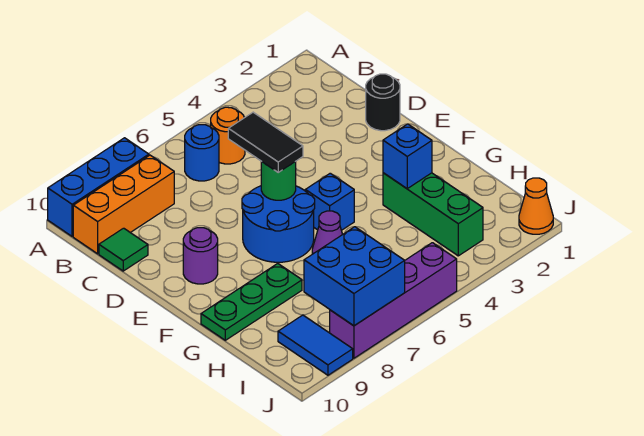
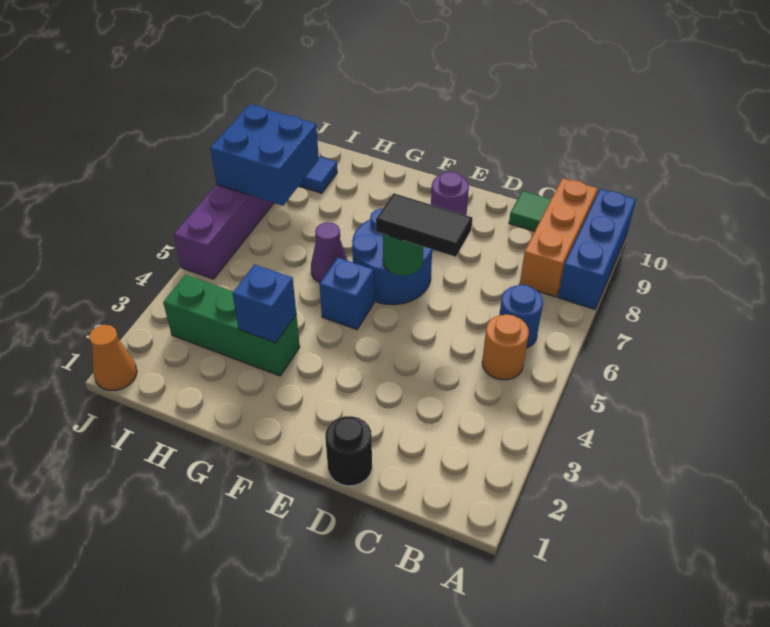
green plate G8:G10 level 1 -> none

